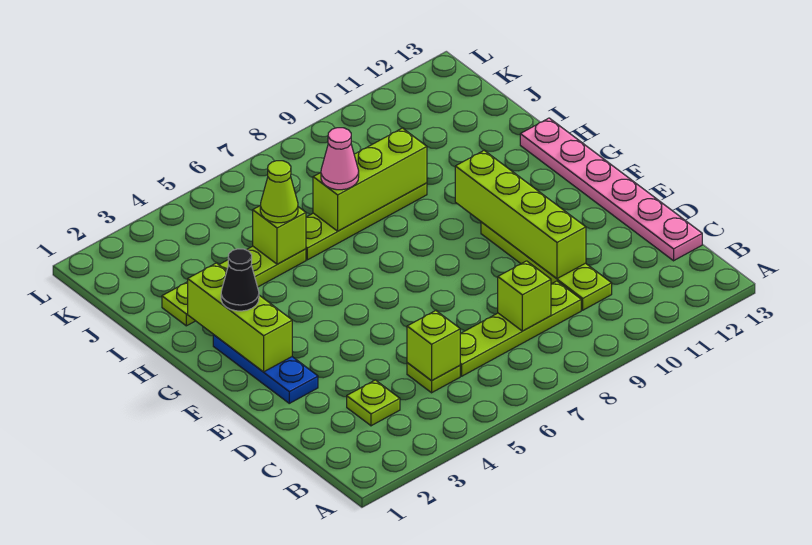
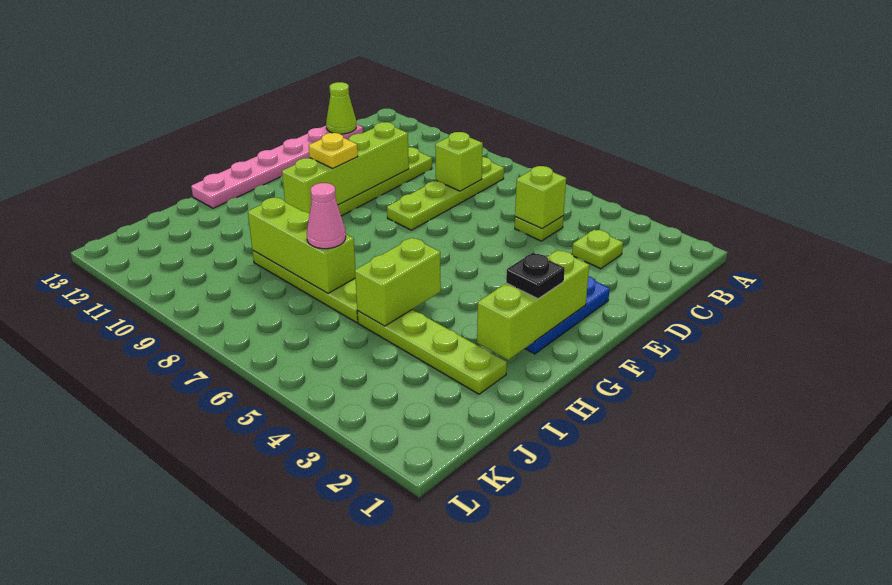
lime plate C6:C9 level 1 -> lime plate B8:E8 level 1
none -> yellow plate F10 level 3
black cone G2 level 3 -> black plate G2 level 3
lime brick I5 level 2 -> lime brick H5:I5 level 2
lime cone I5 level 3 -> lime cone C13 level 2

